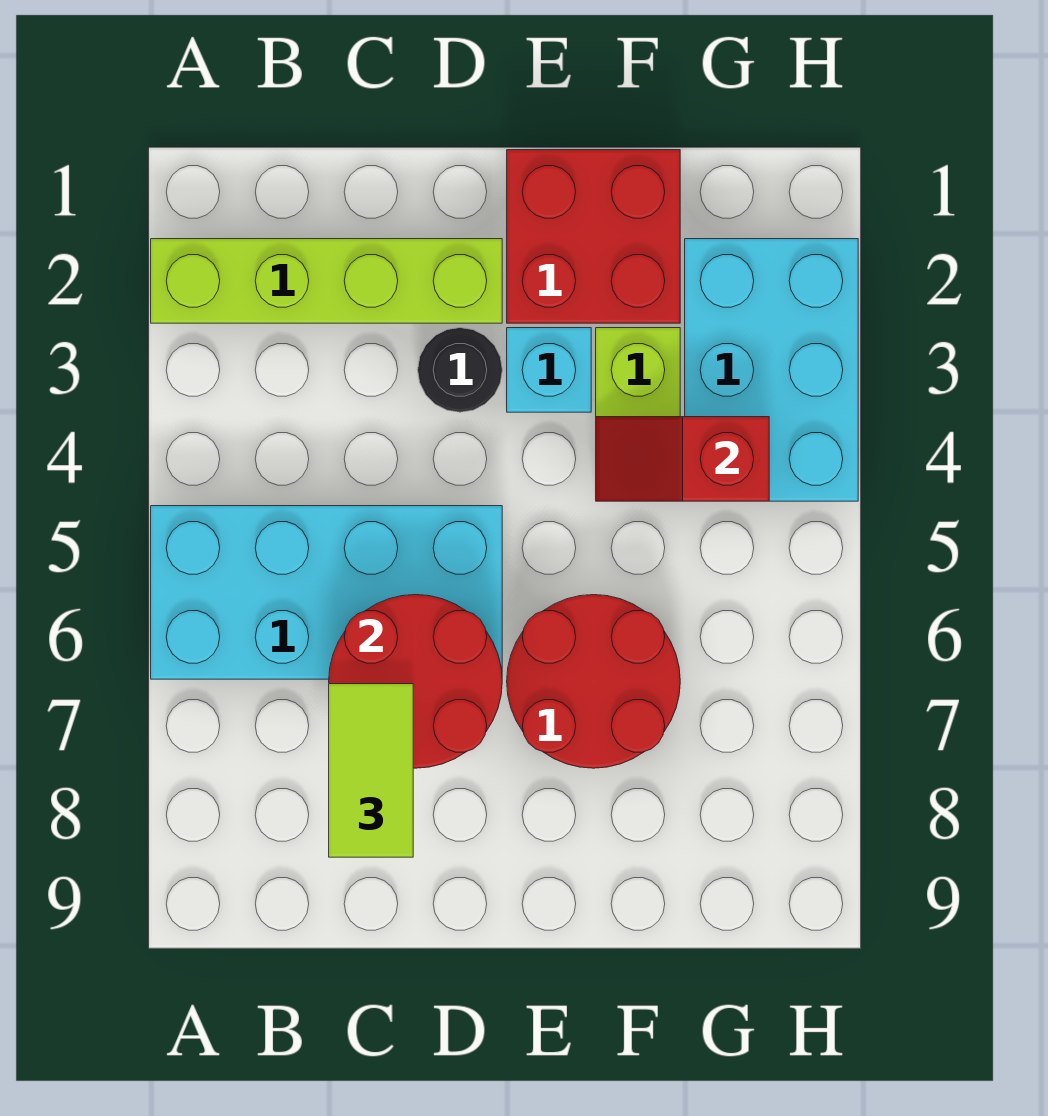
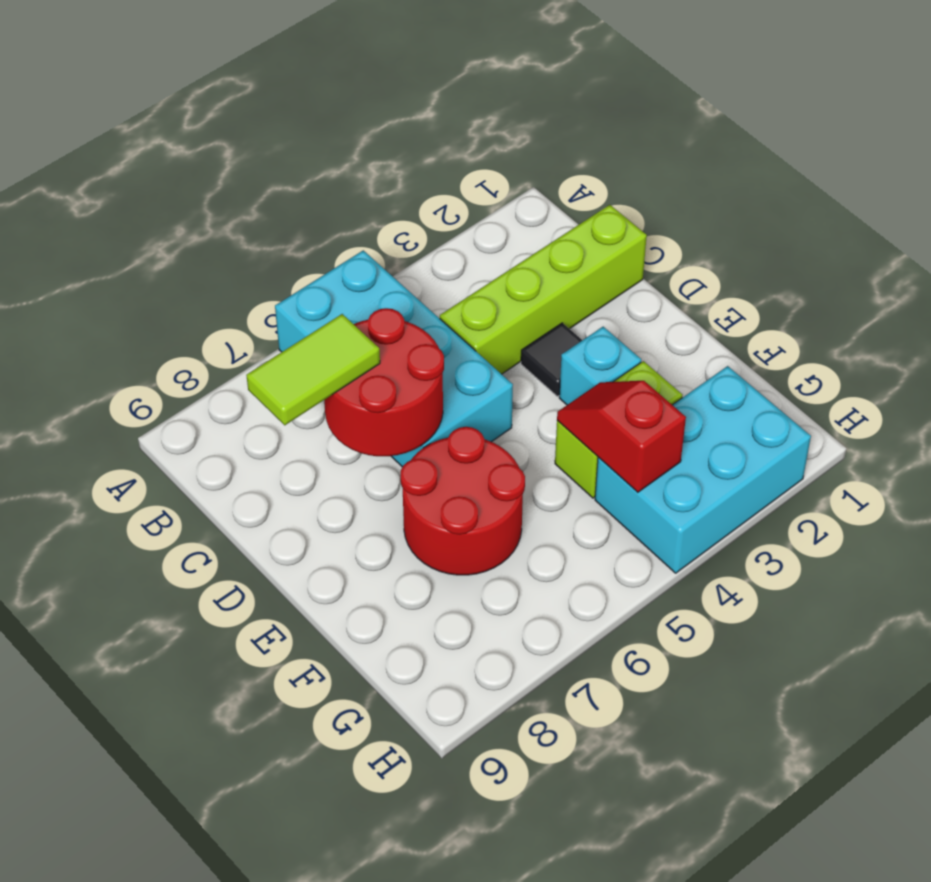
lime brick A2:D2 level 1 -> lime brick C1:C4 level 1
black round brick D3 level 1 -> black tile D3 level 1
red brick E1:F2 level 1 -> none

